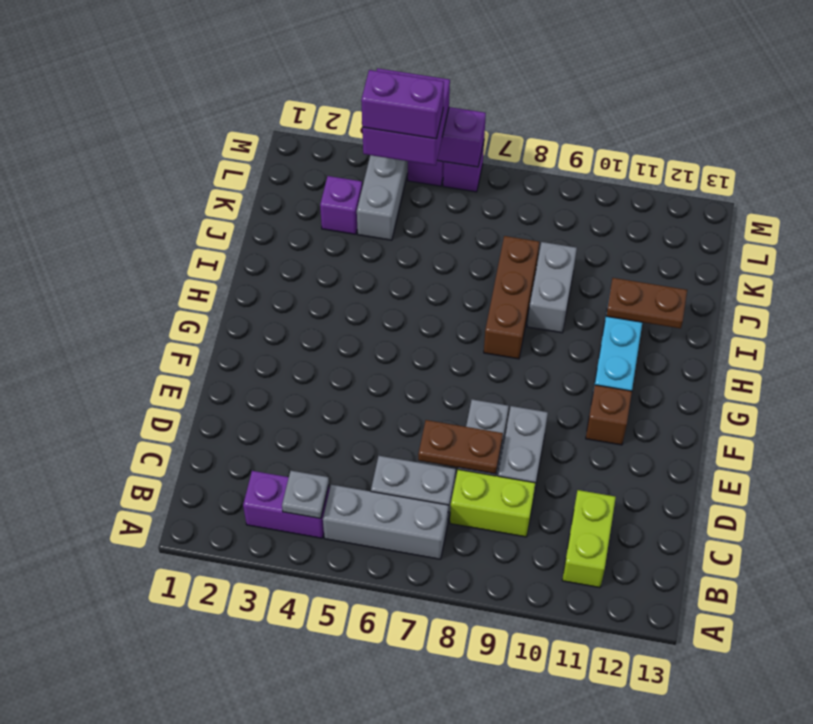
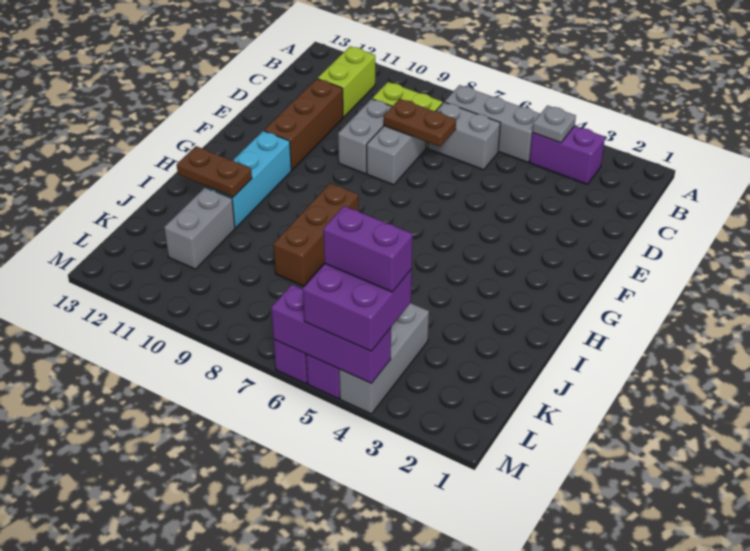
brown brick F11 level 1 -> brown brick D11:F11 level 1
grey brick I9:J9 level 1 -> grey brick J11:K11 level 1
purple brick K3 level 1 -> none

